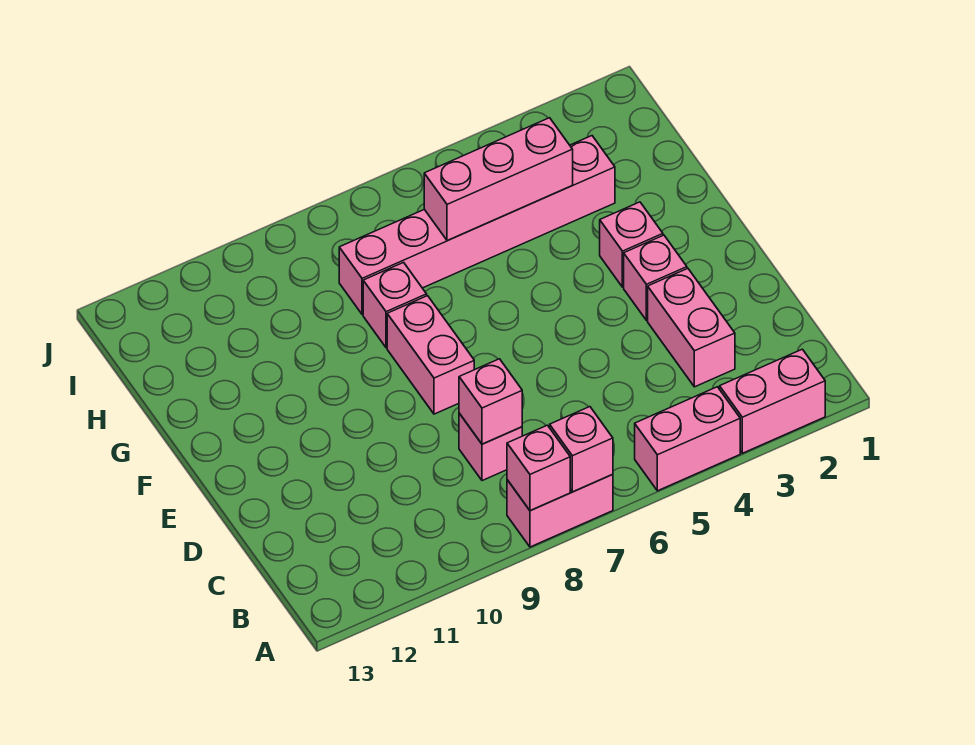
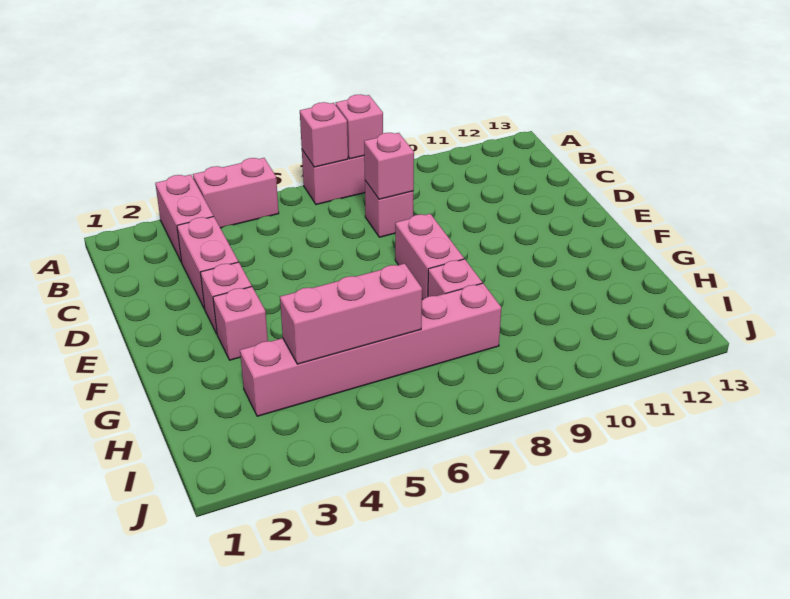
pink brick A2:A3 level 1 -> pink brick A3:B3 level 1

